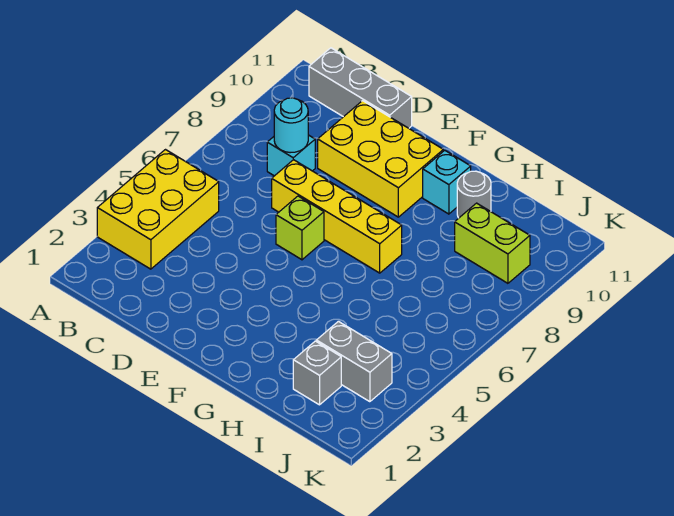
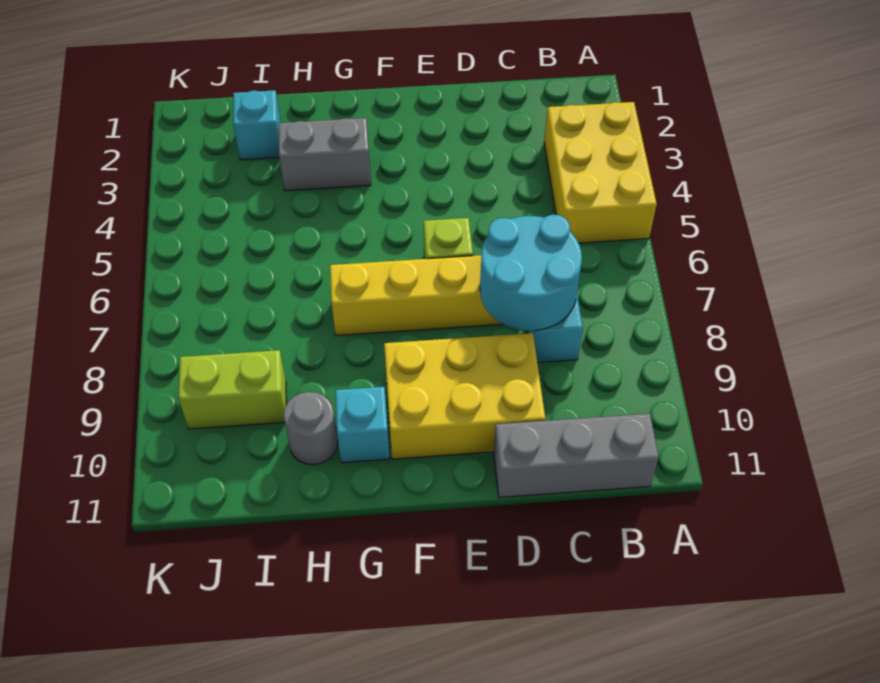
cyan round brick C8 level 2 -> cyan round brick C7:D8 level 2
grey brick I2 level 1 -> cyan brick I2 level 1
grey brick I3:J3 level 1 -> grey brick G3:H3 level 1

